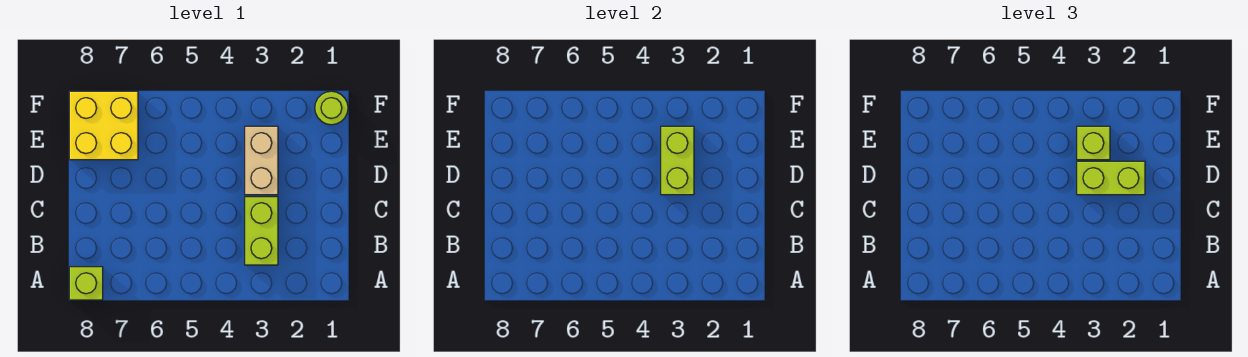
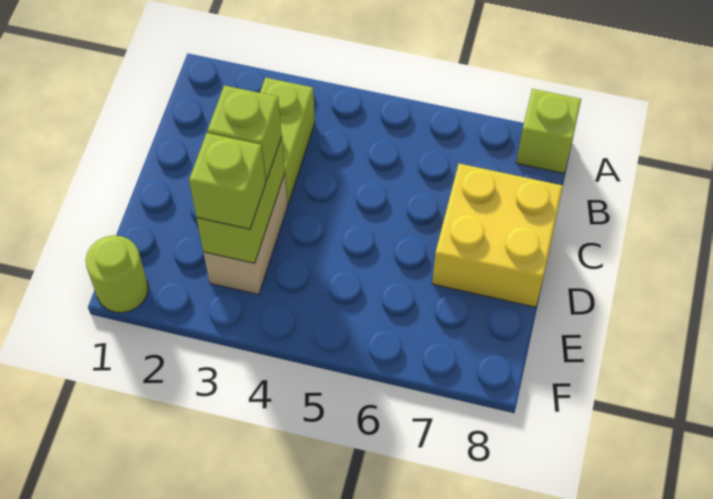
lime brick D2:D3 level 3 -> lime brick D3 level 3
yellow brick E7:F8 level 1 -> yellow brick C7:D8 level 1

